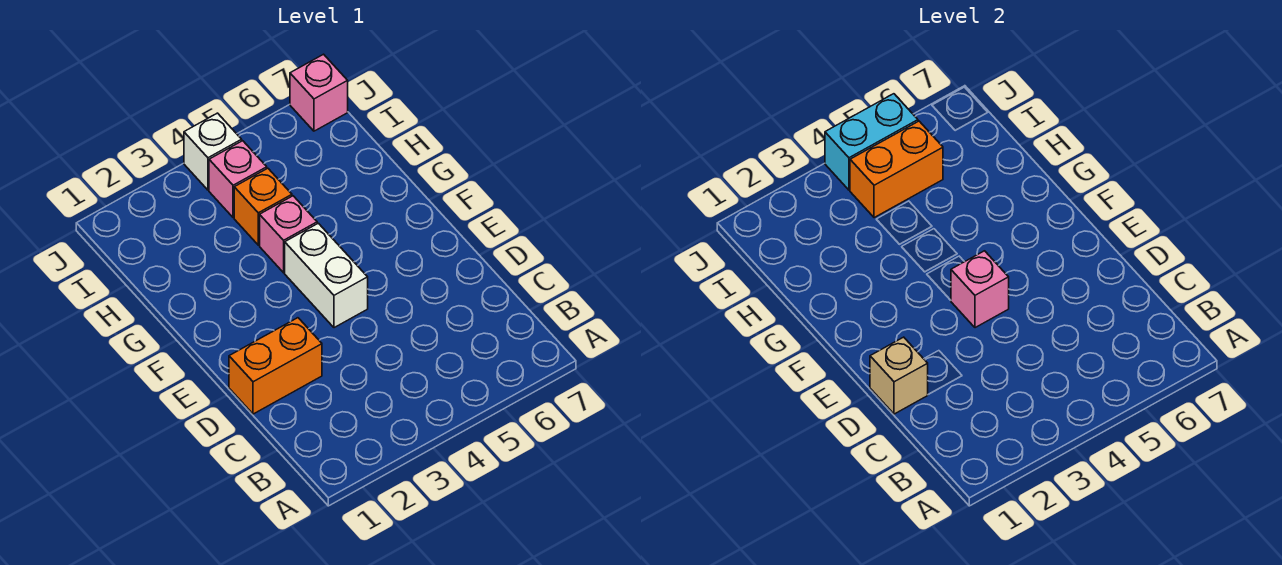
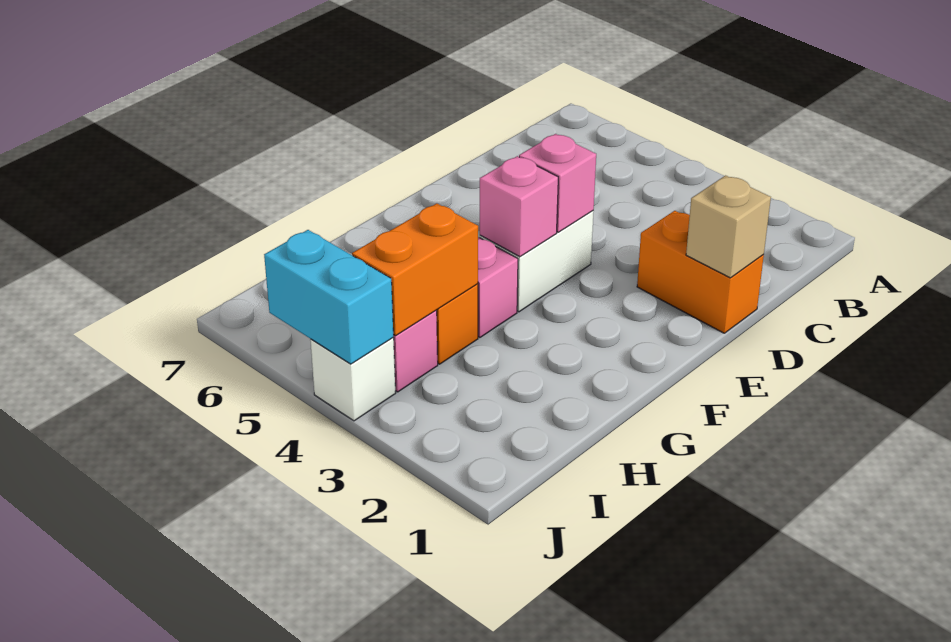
orange brick I4:I5 level 2 -> orange brick H4:I4 level 2
pink brick J7 level 1 -> pink brick F4 level 2

